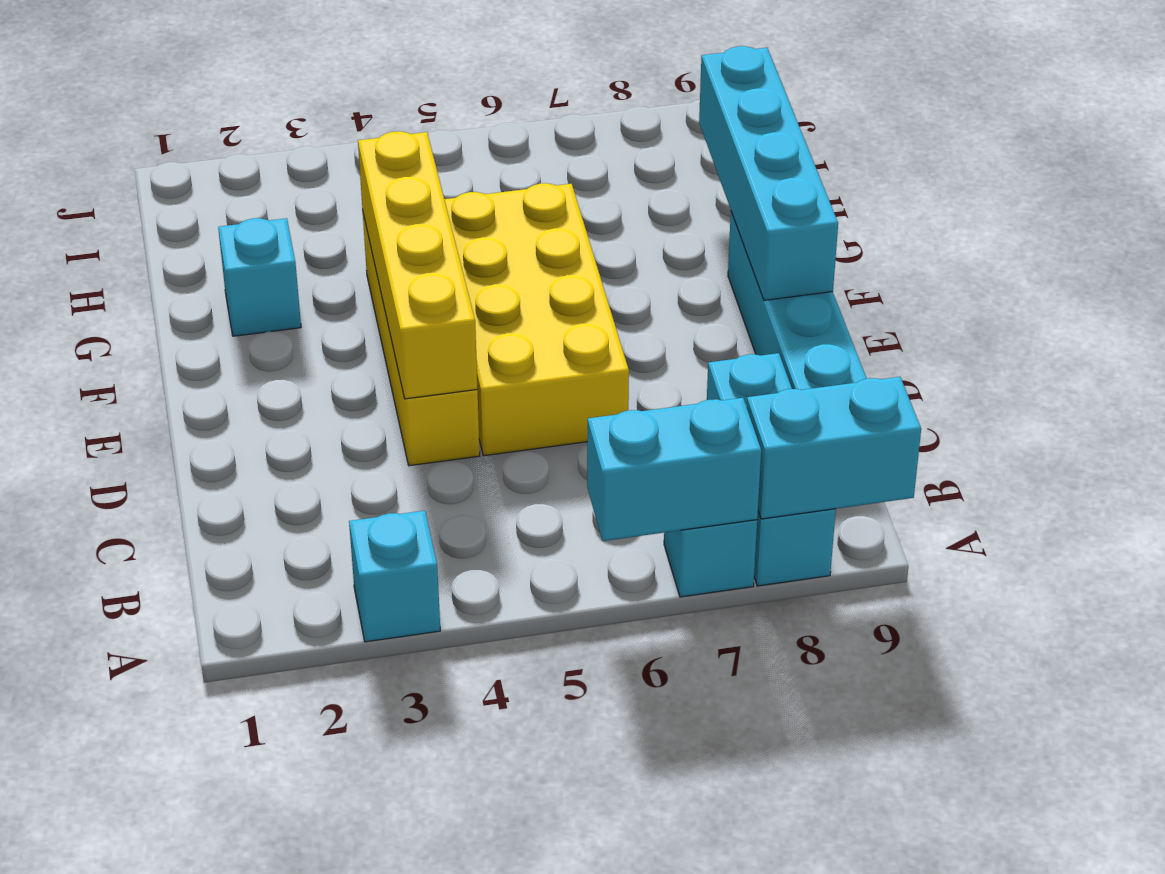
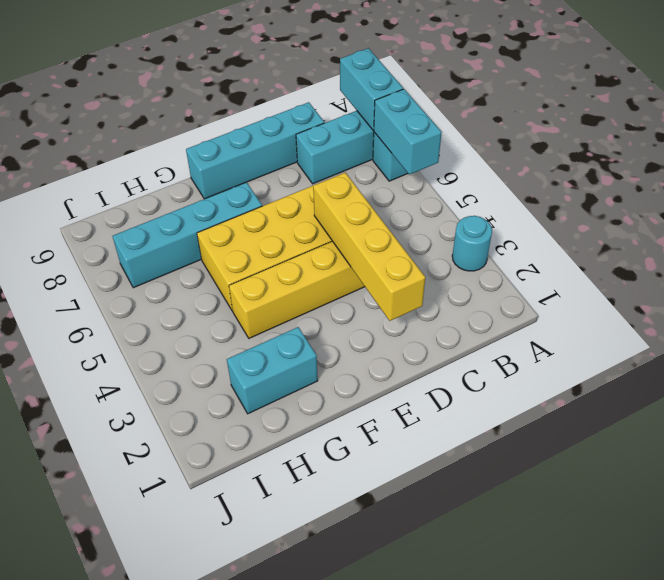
cyan brick A3 level 1 -> cyan round brick A3 level 1
yellow brick D4:G4 level 2 -> yellow brick D2:D5 level 2
cyan brick E9:H9 level 2 -> cyan brick F7:I7 level 1
cyan brick G2 level 1 -> cyan brick G2:H2 level 1

